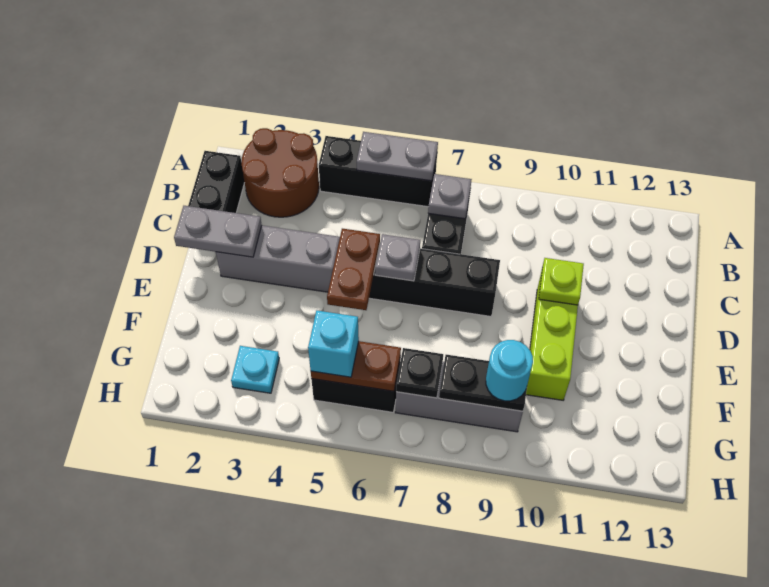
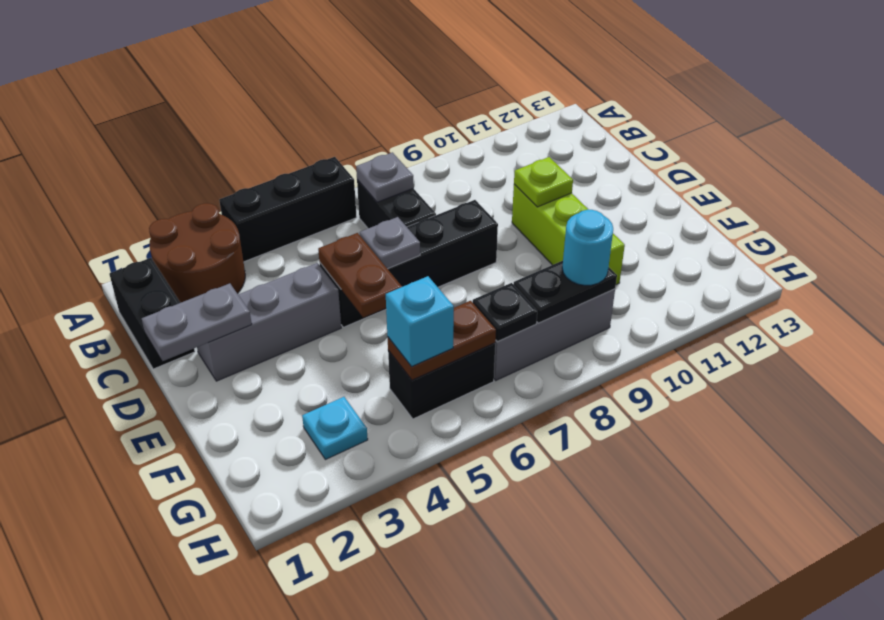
grey plate A5:A6 level 2 -> none

